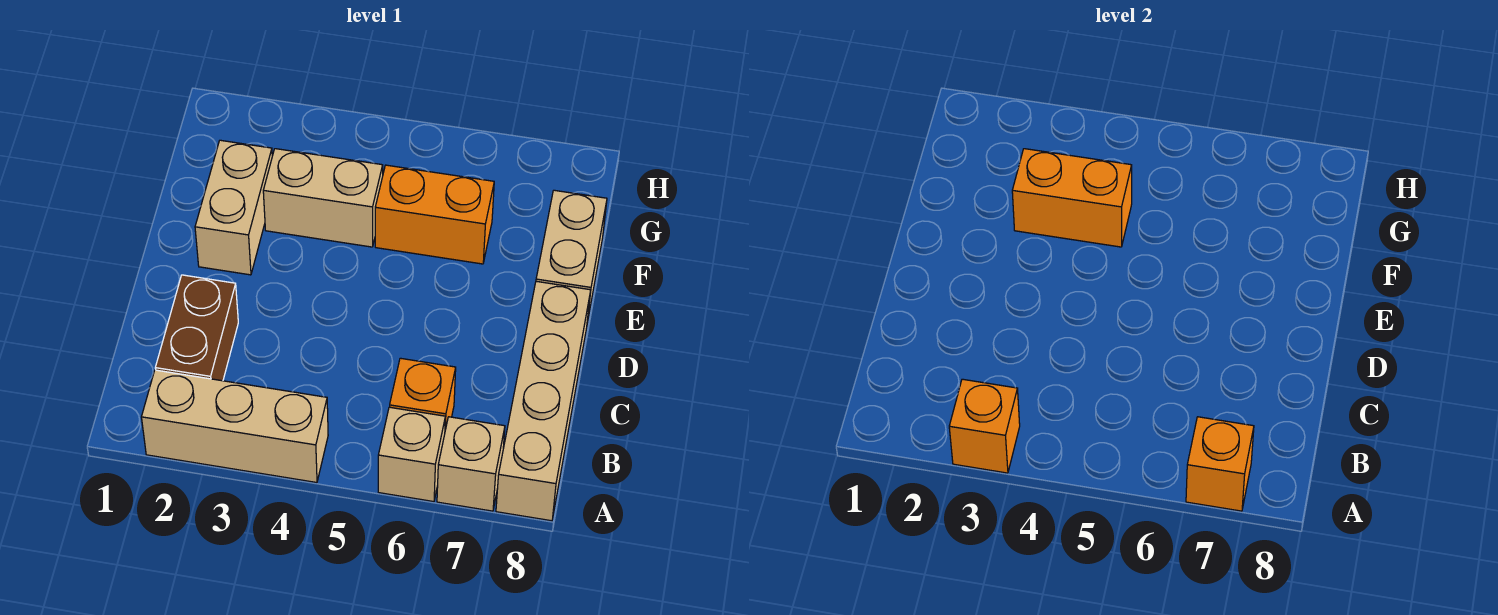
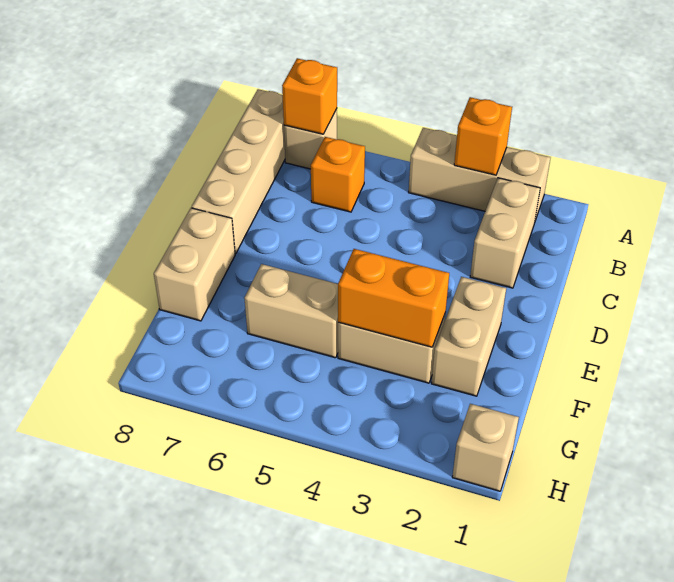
tan brick A6 level 1 -> tan brick H1 level 1
brown brick B2:C2 level 1 -> tan brick B2:C2 level 1
orange brick F5:F6 level 1 -> tan brick F5:F6 level 1

